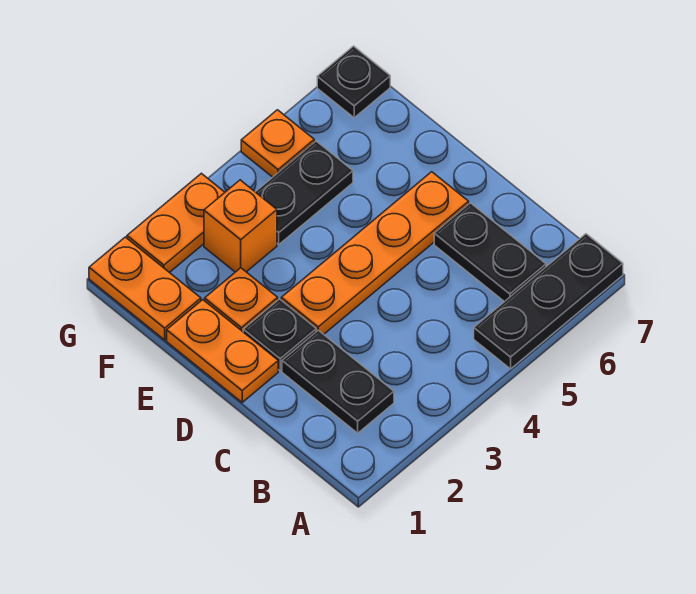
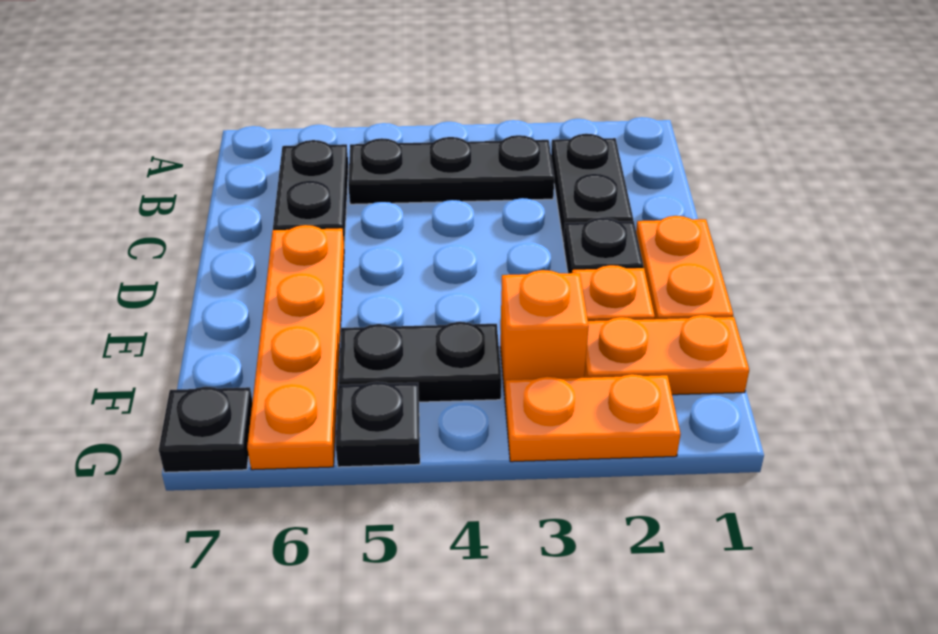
black plate A5:A7 level 1 -> black plate B3:B5 level 1
orange plate D3:D6 level 1 -> orange plate D6:G6 level 1
orange plate F1:G1 level 1 -> orange plate F1:F2 level 1
orange plate G5 level 1 -> black plate G5 level 1

